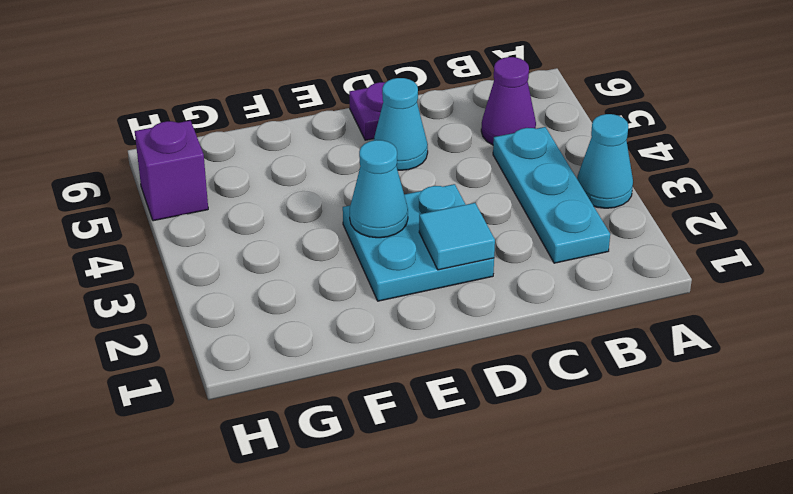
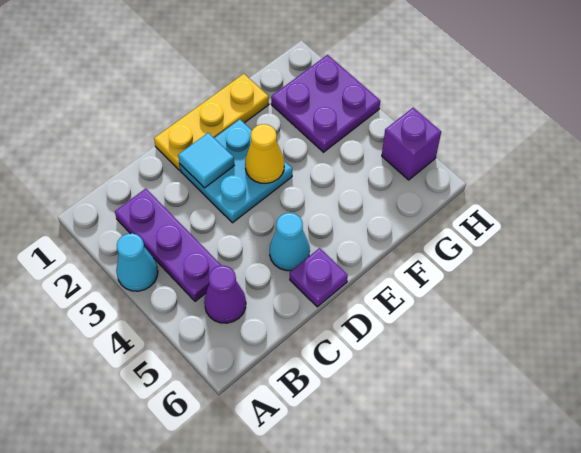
cyan plate B2:B4 level 1 -> purple plate B2:B4 level 1
none -> yellow plate D1:F1 level 1
cyan cone E3 level 2 -> yellow cone E3 level 2
none -> purple plate G2:H3 level 1

